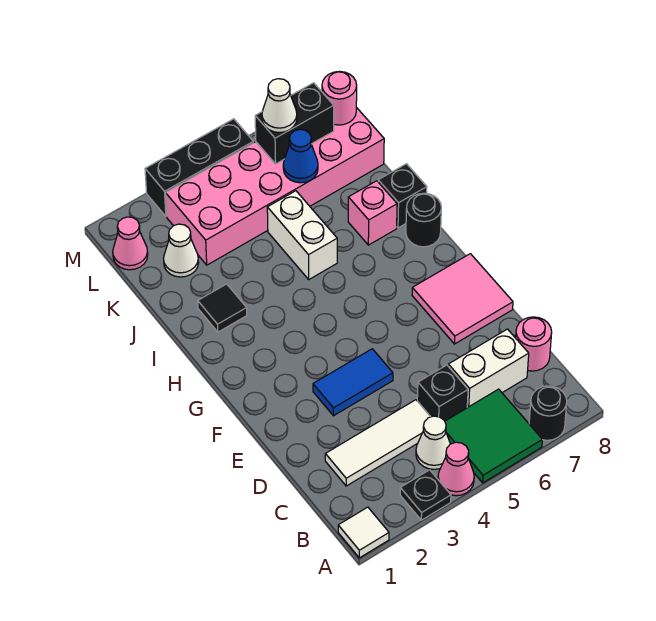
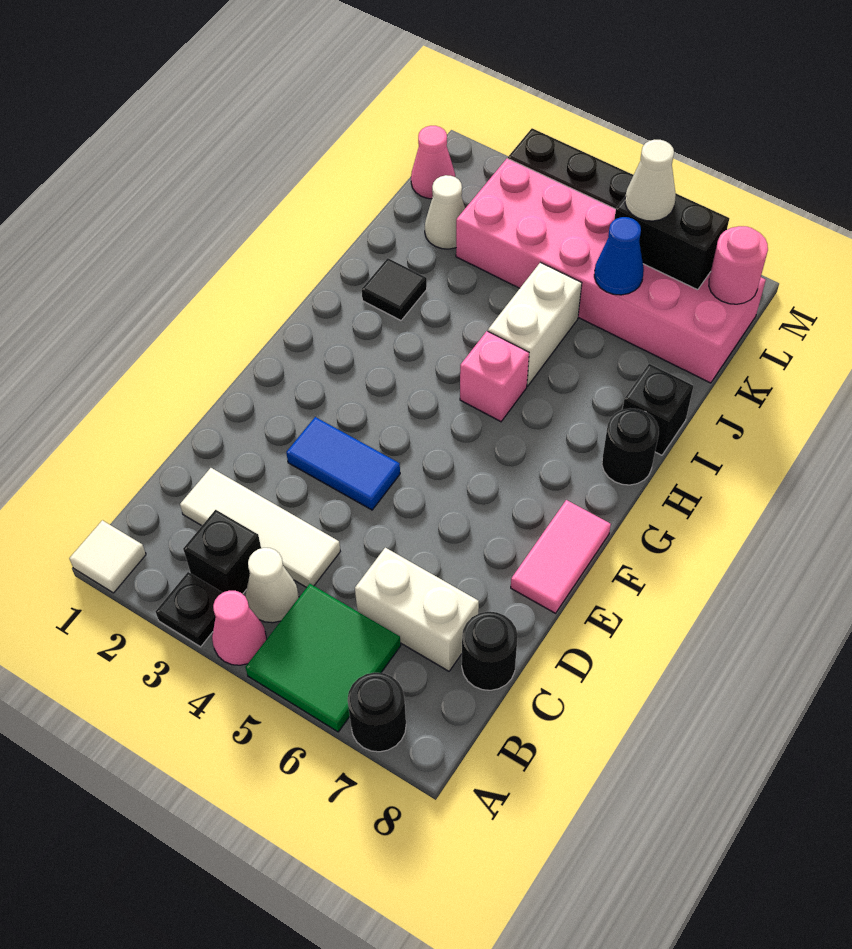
black brick C5 level 1 -> black brick B3 level 1
pink round brick C8 level 1 -> black round brick C8 level 1
pink tile E7:F8 level 1 -> pink tile E8:F8 level 1
pink brick I7 level 1 -> pink brick H5 level 1

